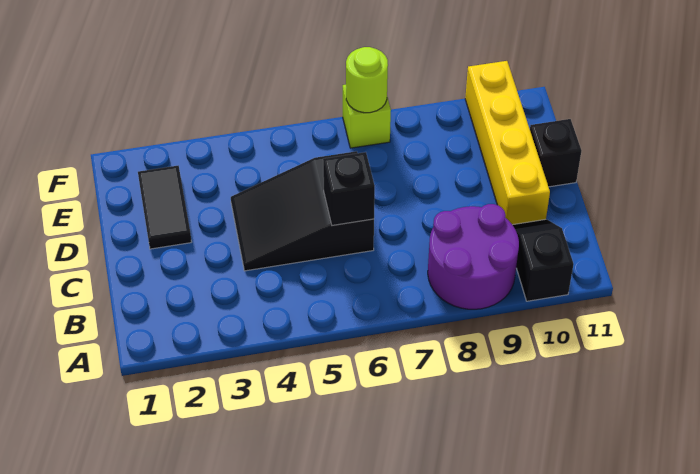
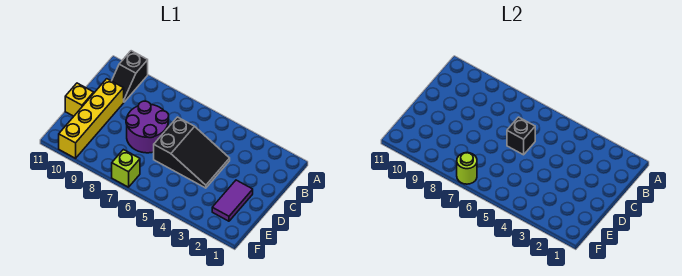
purple round brick A8:B9 level 1 -> purple round brick C7:D8 level 1
black tile D2:E2 level 1 -> purple tile D2:E2 level 1
black brick D11 level 1 -> yellow brick D11 level 1

